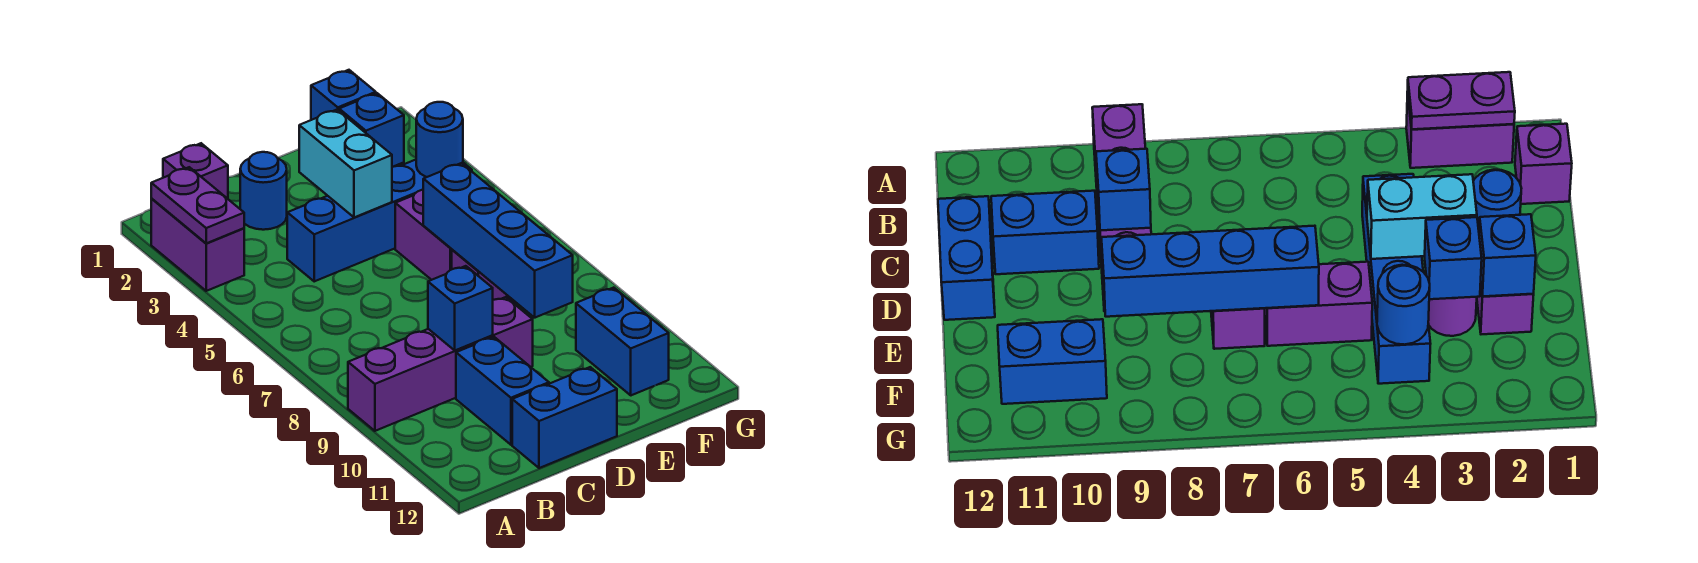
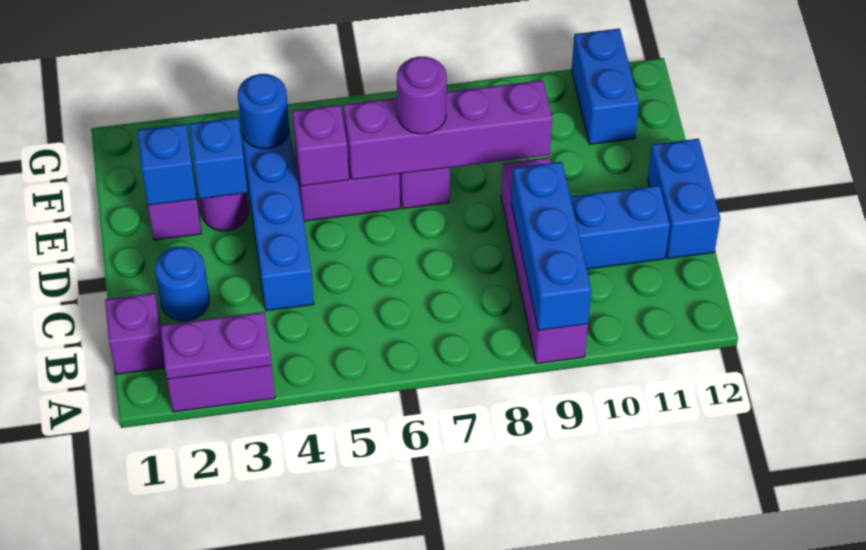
blue brick C9 level 2 -> blue brick A9:C9 level 2
cyan brick D3:D4 level 2 -> none
none -> purple brick E5 level 2
blue brick E6:E9 level 2 -> purple brick E6:E9 level 2
none -> purple round brick E7 level 3
blue brick F10:F11 level 1 -> blue brick F11:G11 level 1

